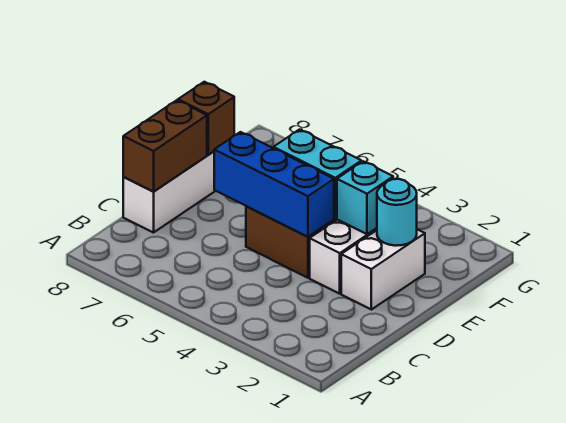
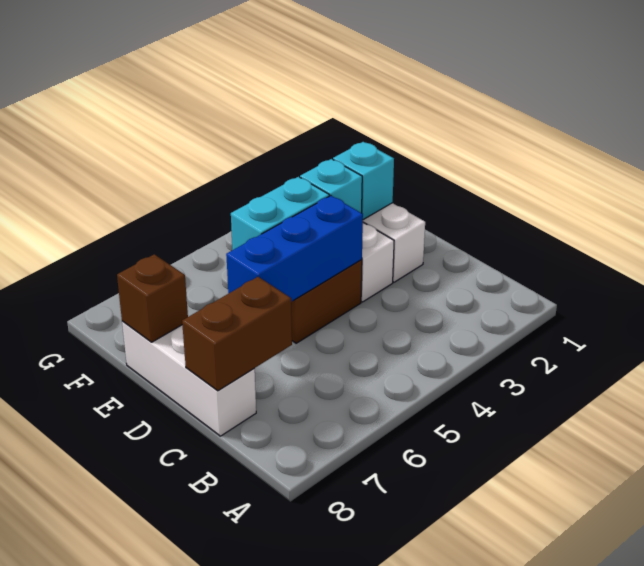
brown brick C8:D8 level 2 -> brown brick C7:C8 level 2
cyan round brick E2 level 2 -> cyan brick E2 level 2

